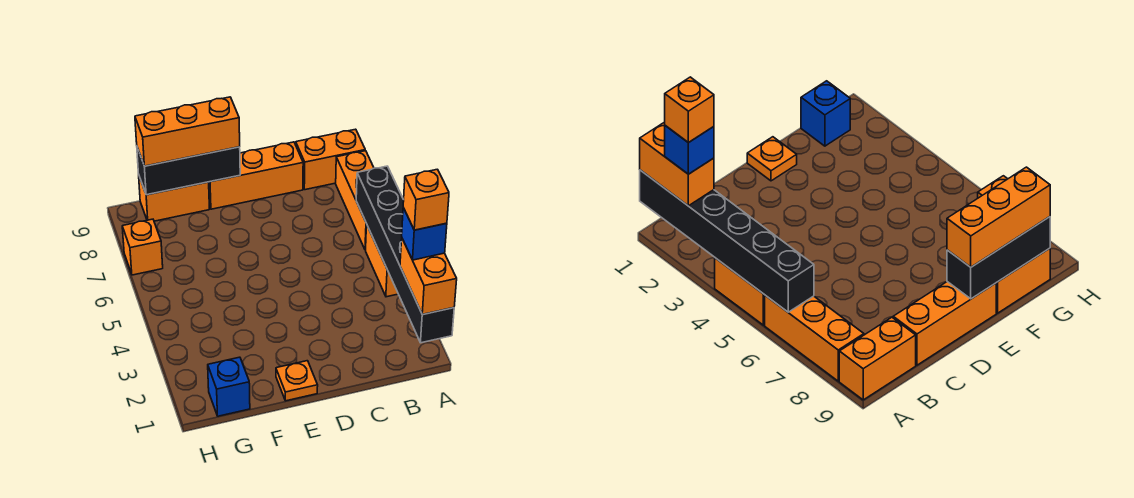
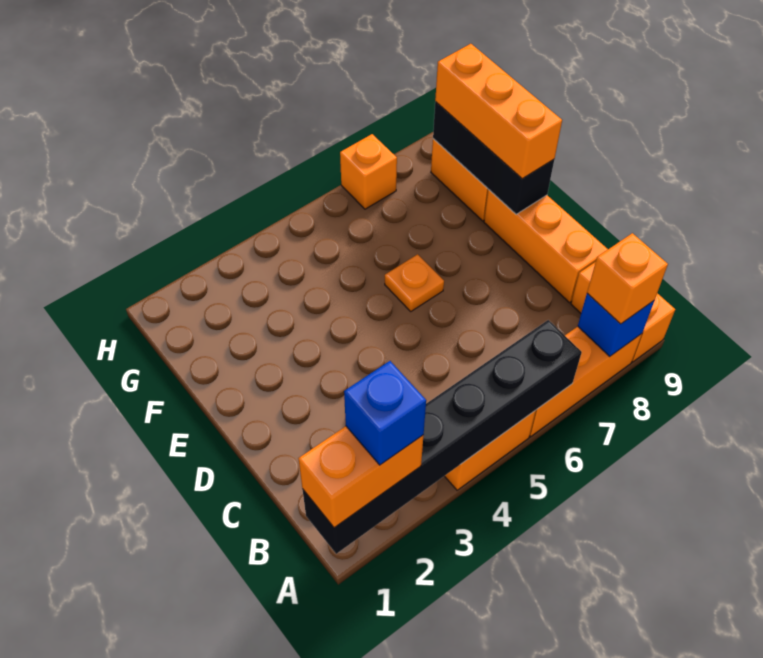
orange brick A2 level 5 -> orange brick A8 level 3
orange plate E1 level 1 -> orange plate E6 level 1
blue brick G1 level 1 -> blue brick A8 level 2

